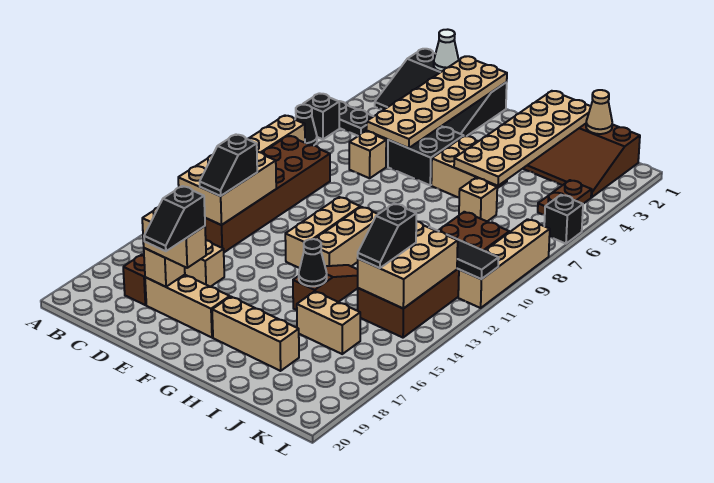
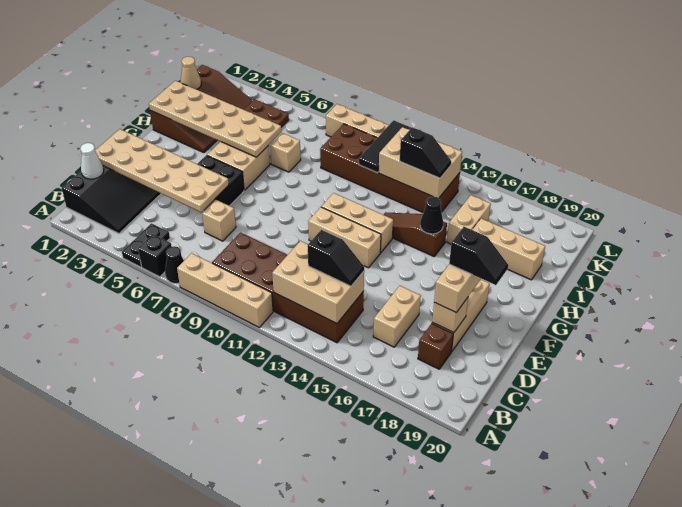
tan brick G18:I18 level 1 -> tan brick I17:I19 level 1
black brick L6 level 1 -> none

